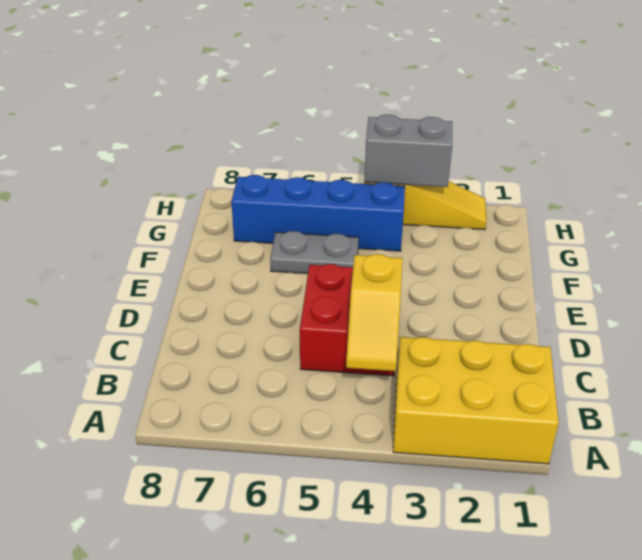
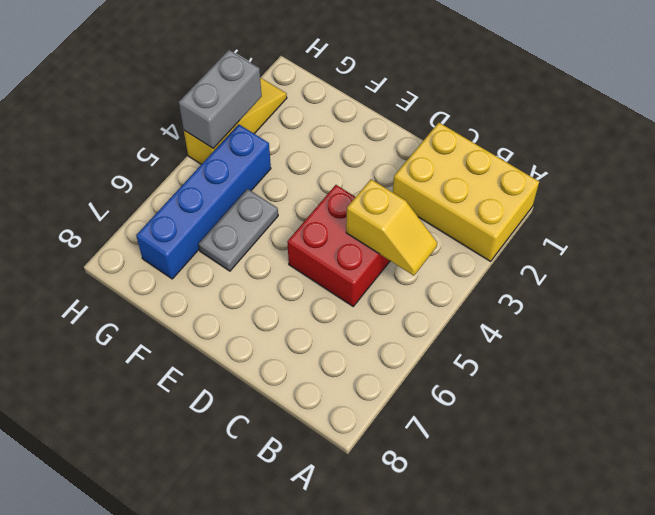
yellow brick A1:B3 level 1 -> yellow brick A1:C2 level 1

